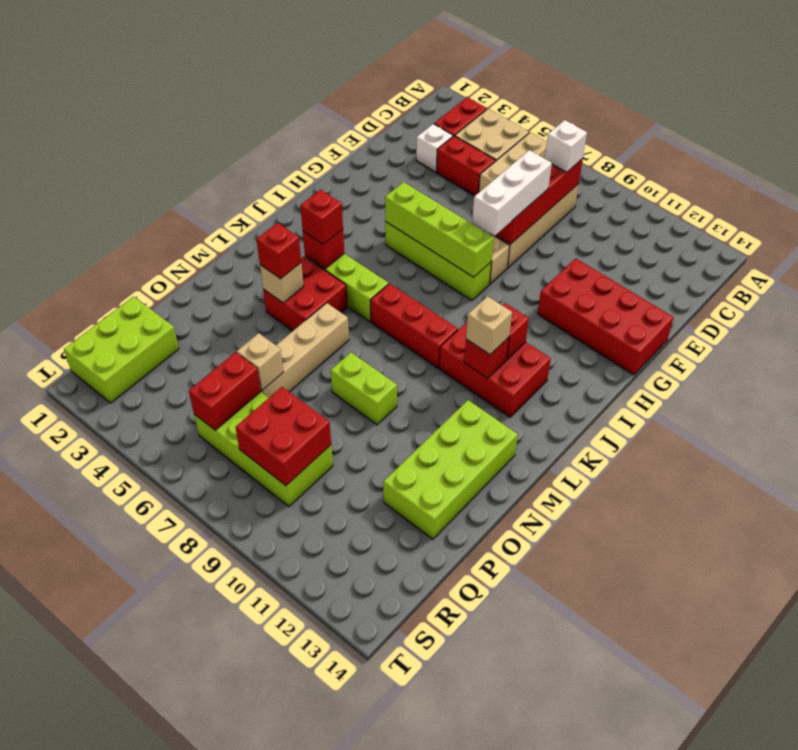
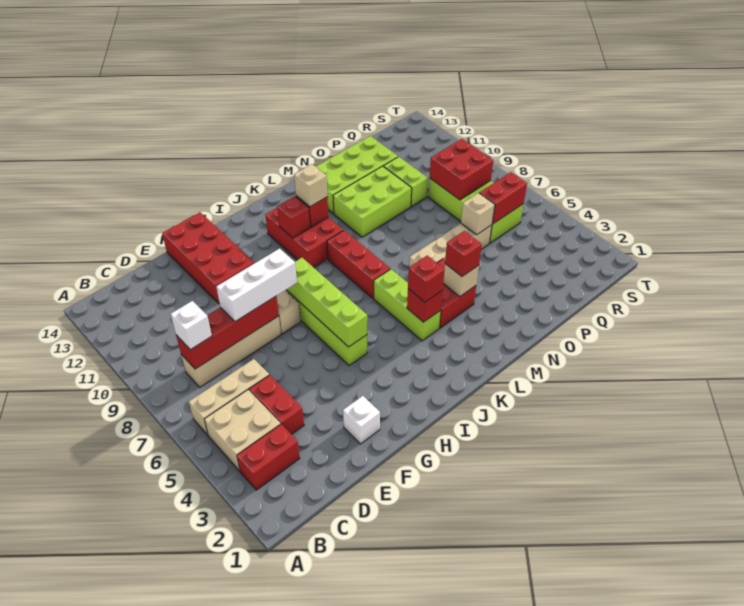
white brick D3 level 1 -> white brick F2 level 1
lime brick N8:N9 level 1 -> lime brick P10:P11 level 1
lime brick Q1:S2 level 1 -> lime brick M10:O11 level 1

